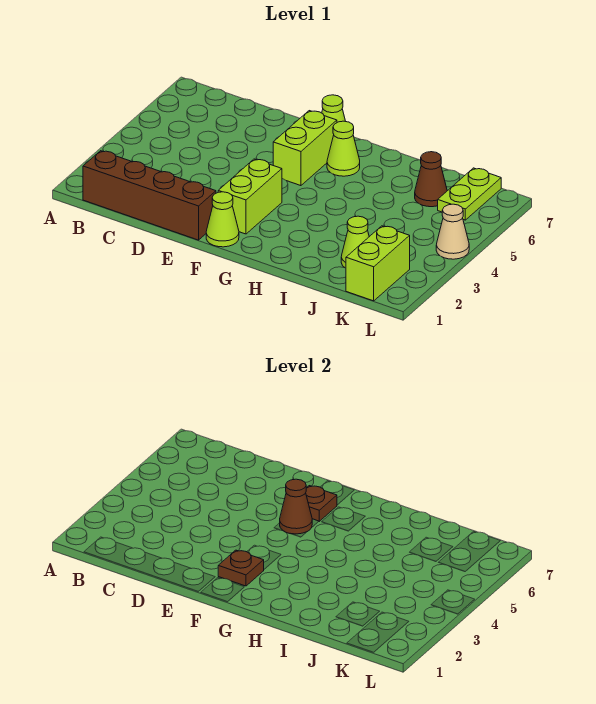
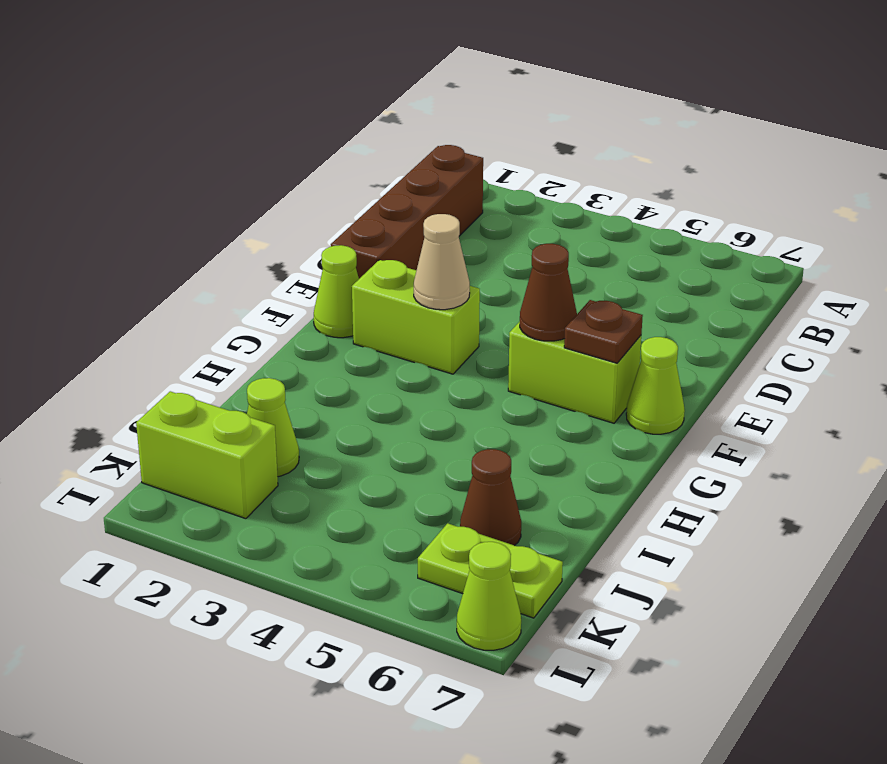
brown plate F2 level 2 -> none
lime cone G6 level 1 -> lime cone L7 level 1
tan cone L4 level 1 -> tan cone F3 level 2

